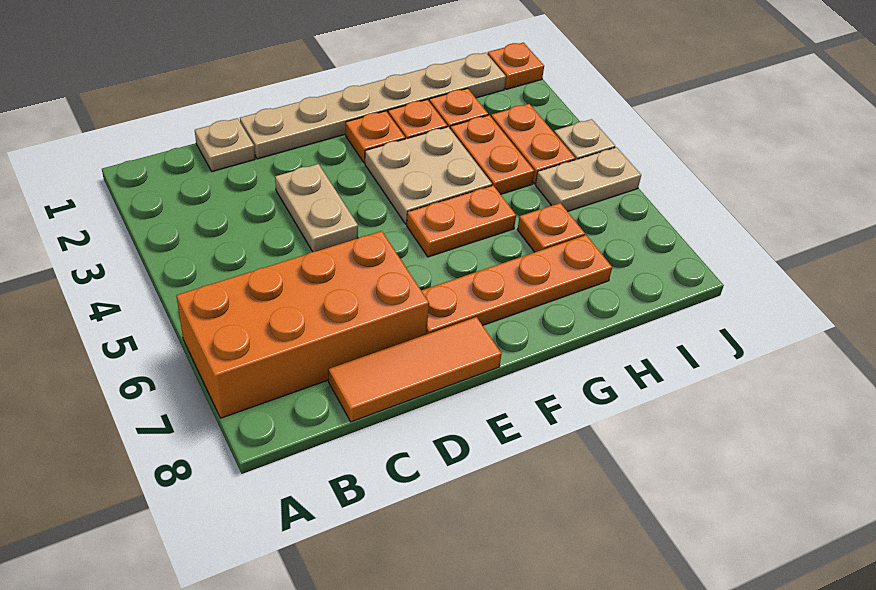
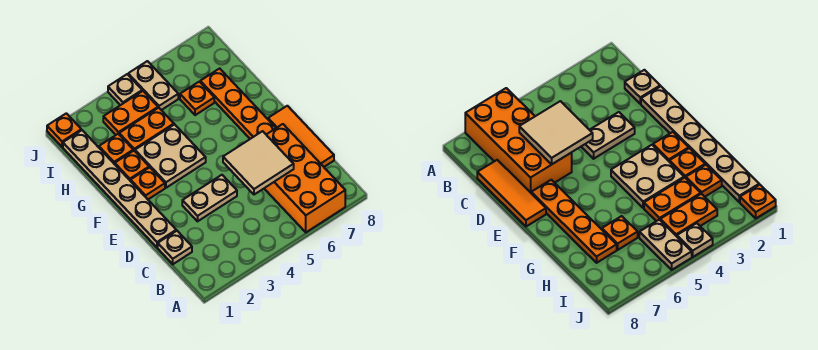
none -> tan tile C5:D6 level 2
orange plate F5:G5 level 1 -> none

